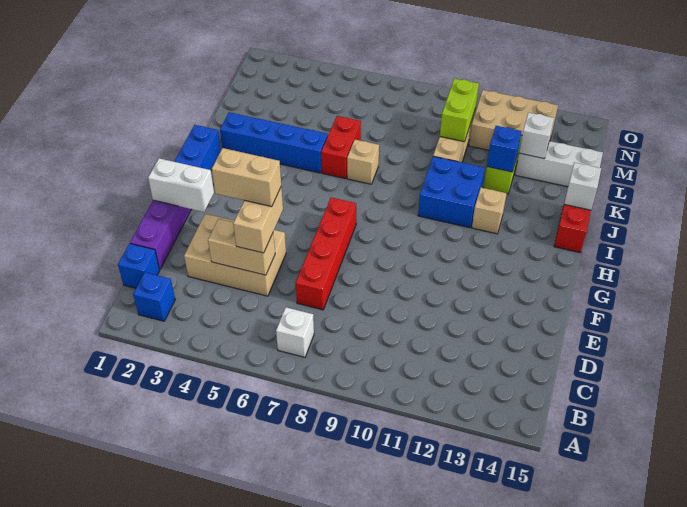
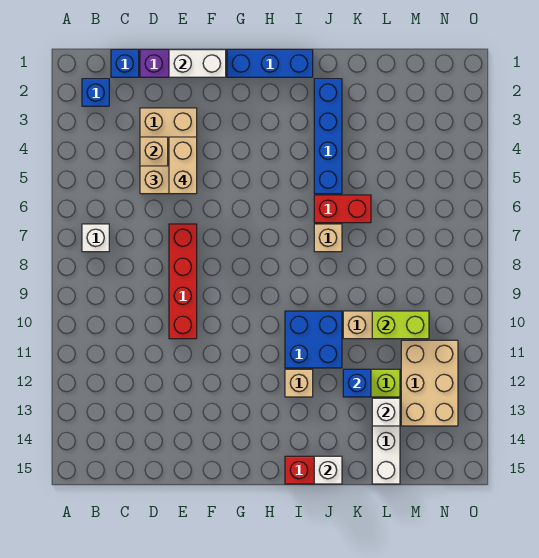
red brick D7:G7 level 1 -> red brick E7:E10 level 1
white brick F1:F2 level 2 -> white brick E1:F1 level 2

